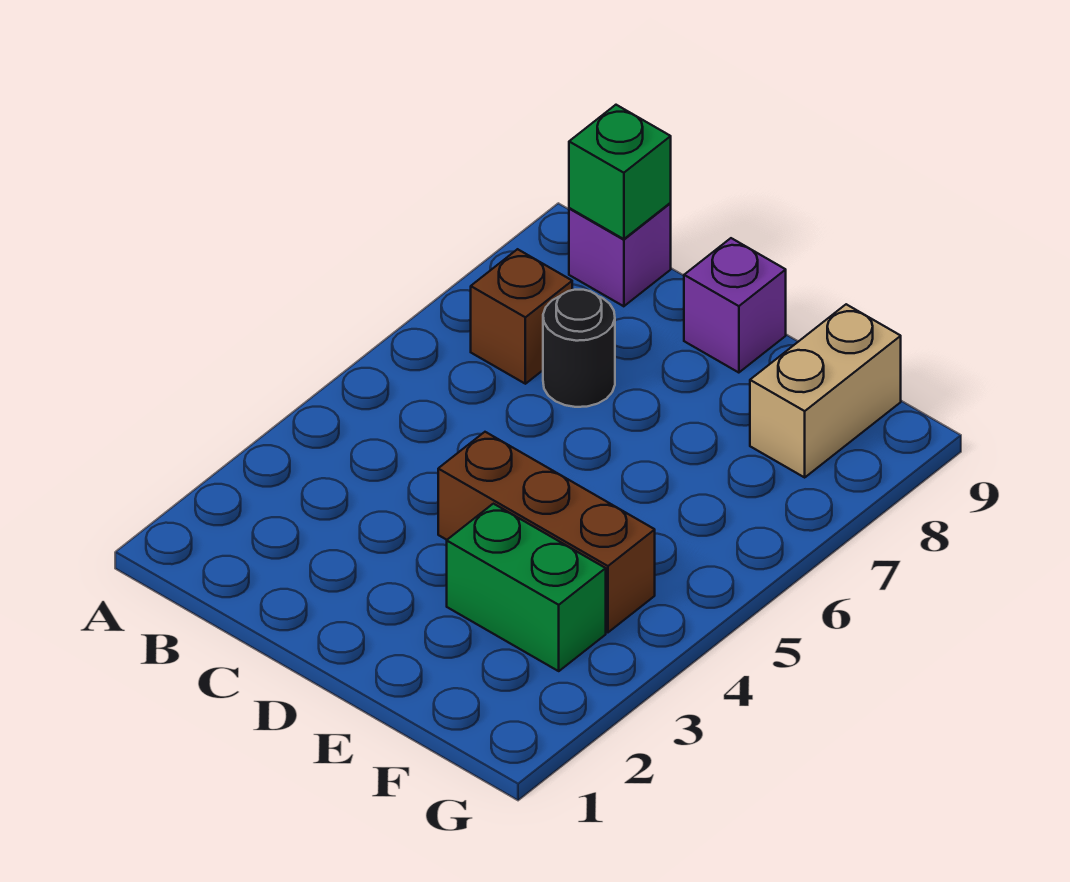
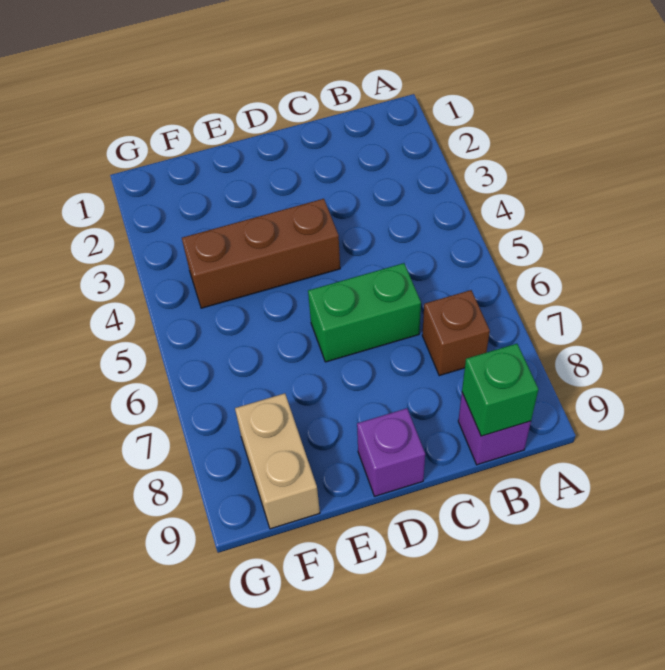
black round brick C7 level 1 -> none
green brick E3:F3 level 1 -> green brick C6:D6 level 1

